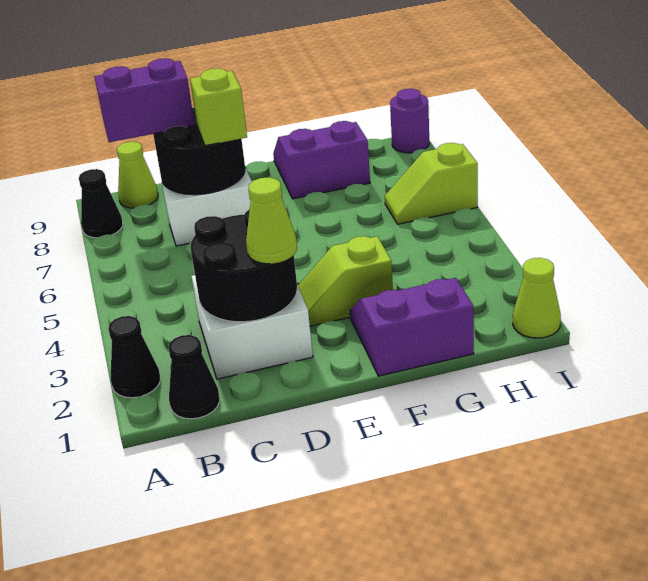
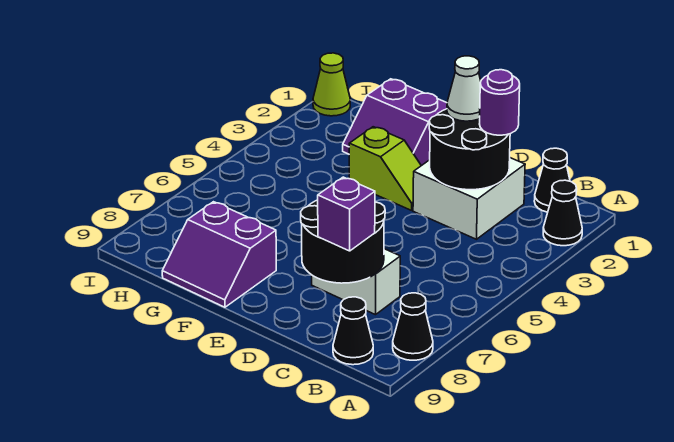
purple brick B8:C8 level 3 -> purple brick C8 level 3
lime cone B9 level 1 -> black cone B9 level 1
lime cone D2 level 3 -> white cone D2 level 3
lime brick D7 level 3 -> none
lime slope H6:I6 level 1 top I -> none
purple round brick I9 level 1 -> purple round brick C2 level 3

